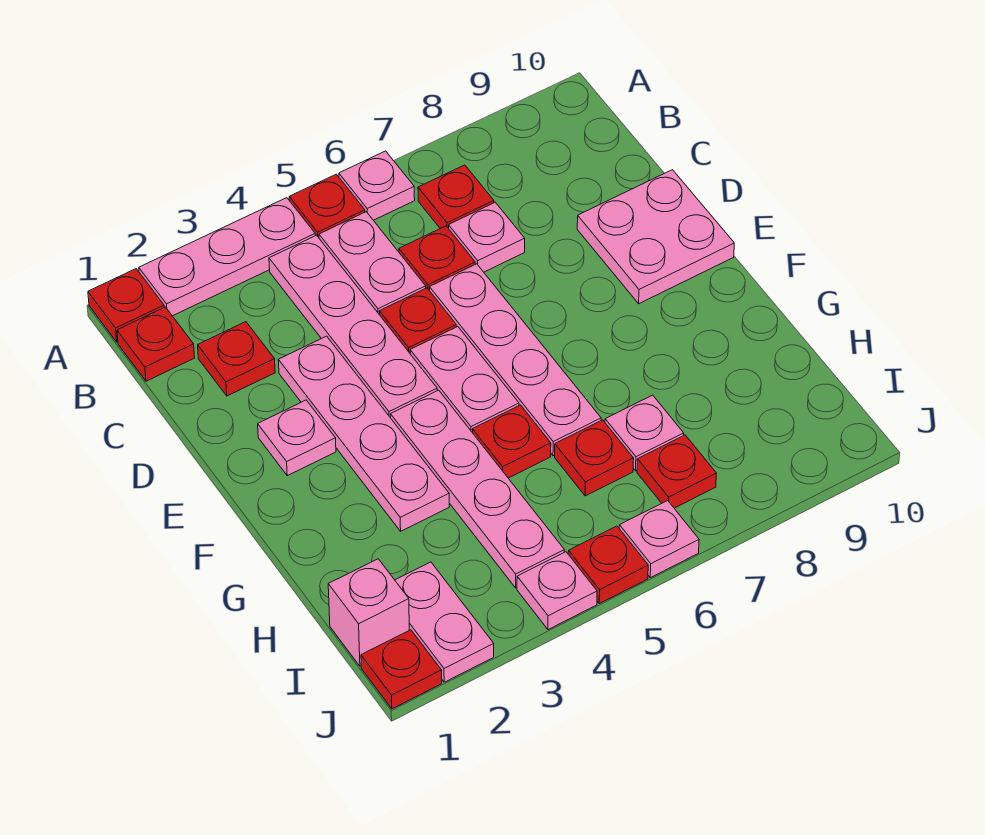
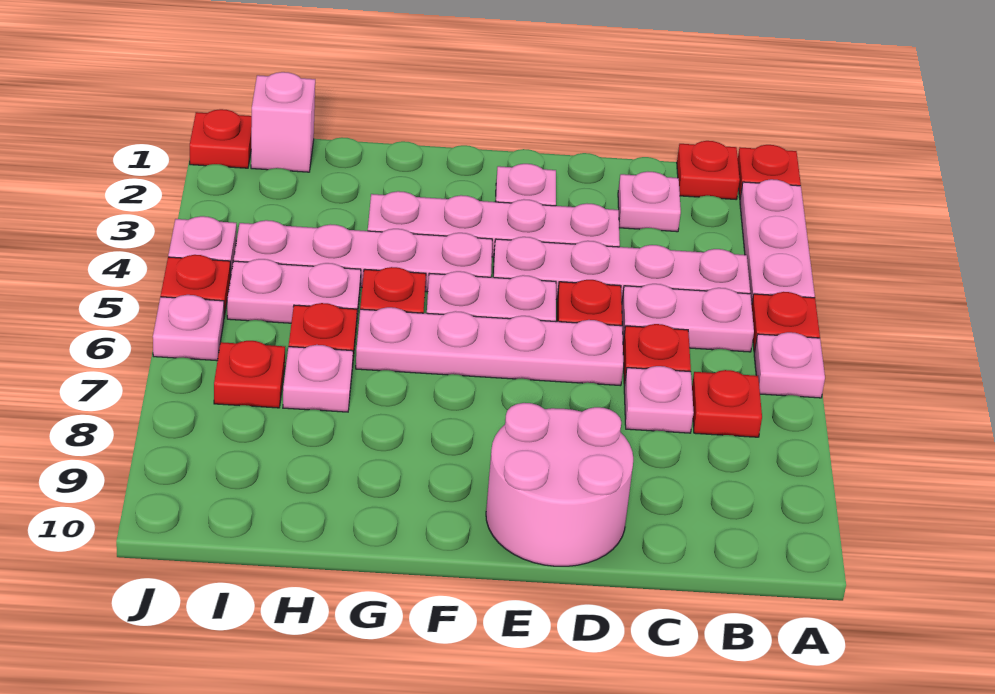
red plate C2 level 1 -> pink plate C2 level 1
pink plate D9:E10 level 1 -> pink round brick D9:E10 level 1
pink plate I2:J2 level 1 -> pink plate H5:I5 level 1

